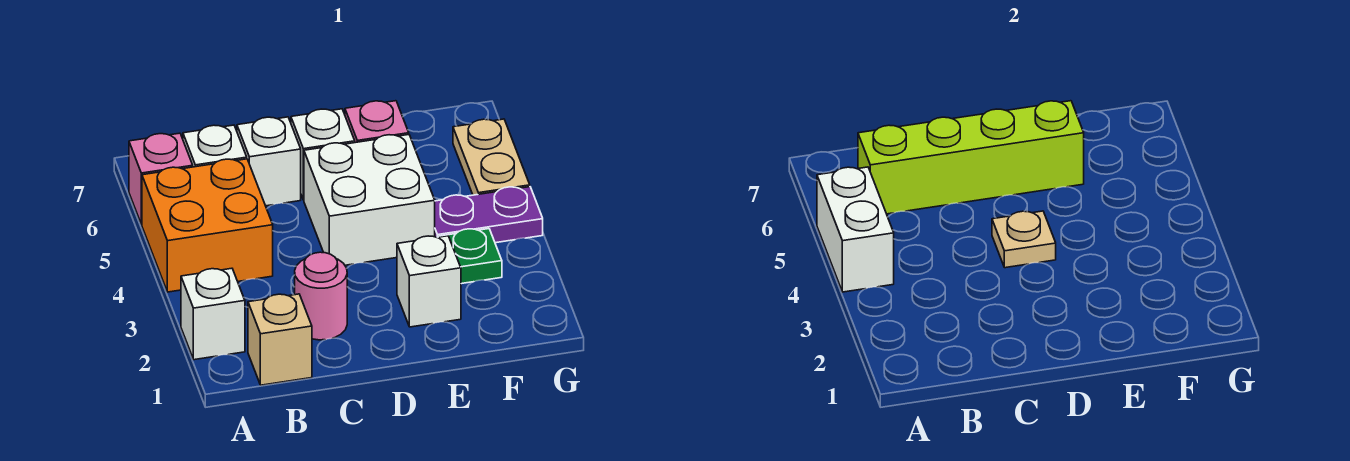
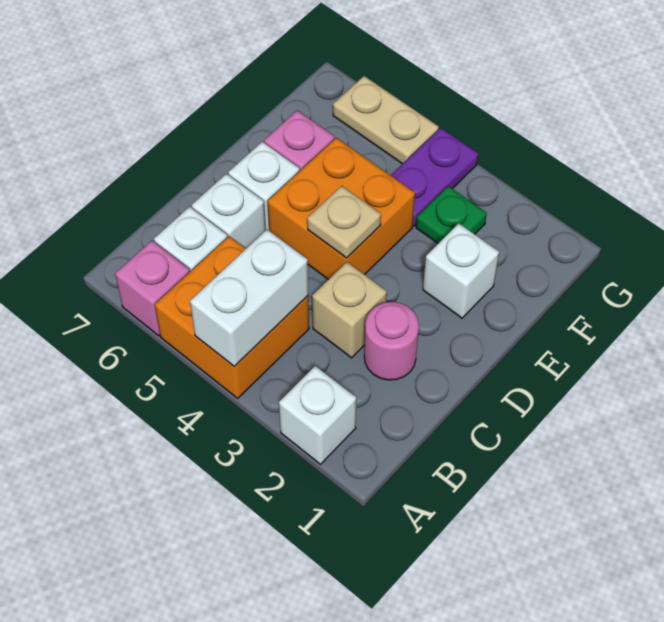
white brick A4:A5 level 2 -> white brick A4:B4 level 2
tan brick B1 level 1 -> tan brick C3 level 1
lime brick B6:E6 level 2 -> none
white brick D4:E5 level 1 -> orange brick D4:E5 level 1

